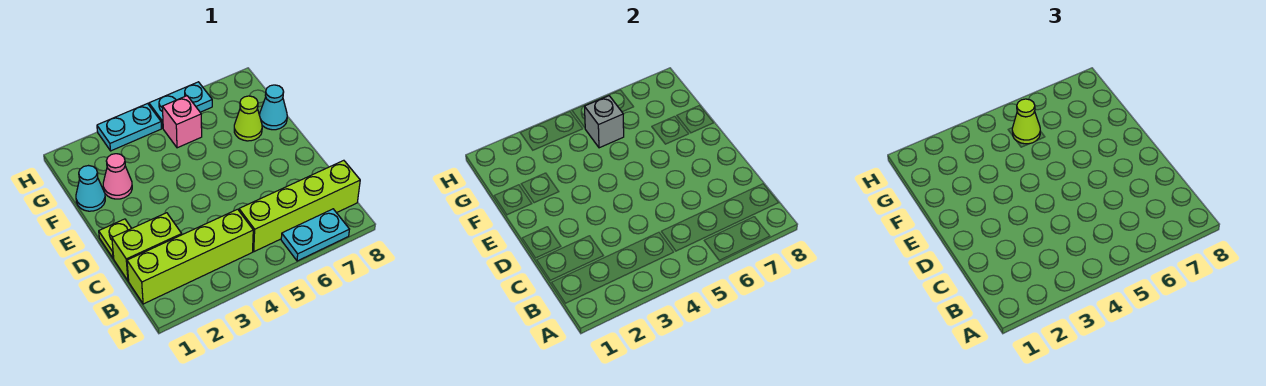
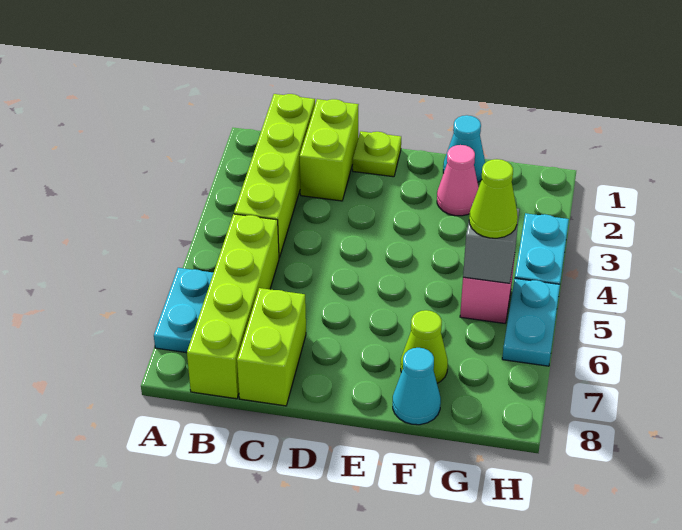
none -> lime brick C7:C8 level 1

